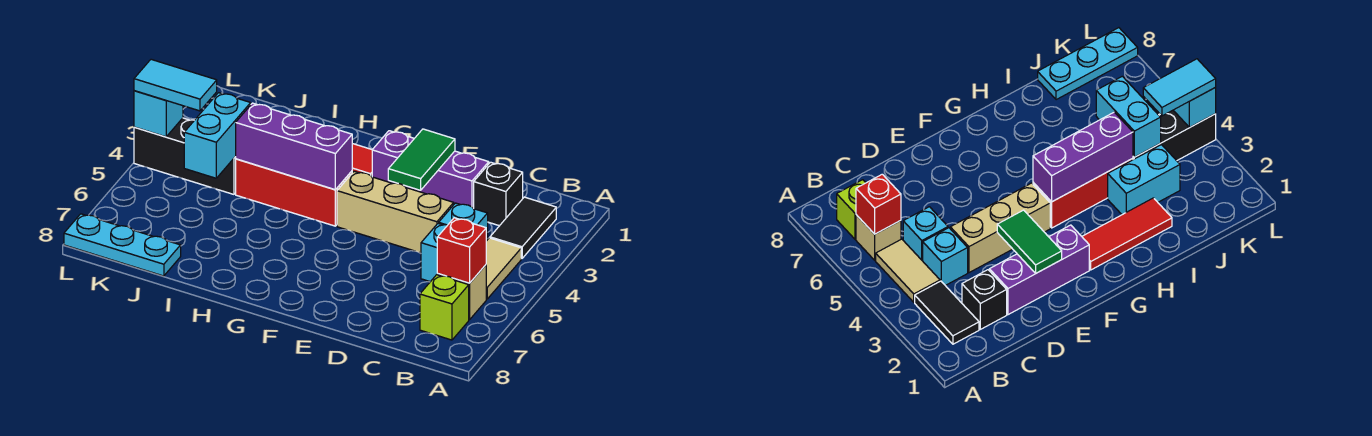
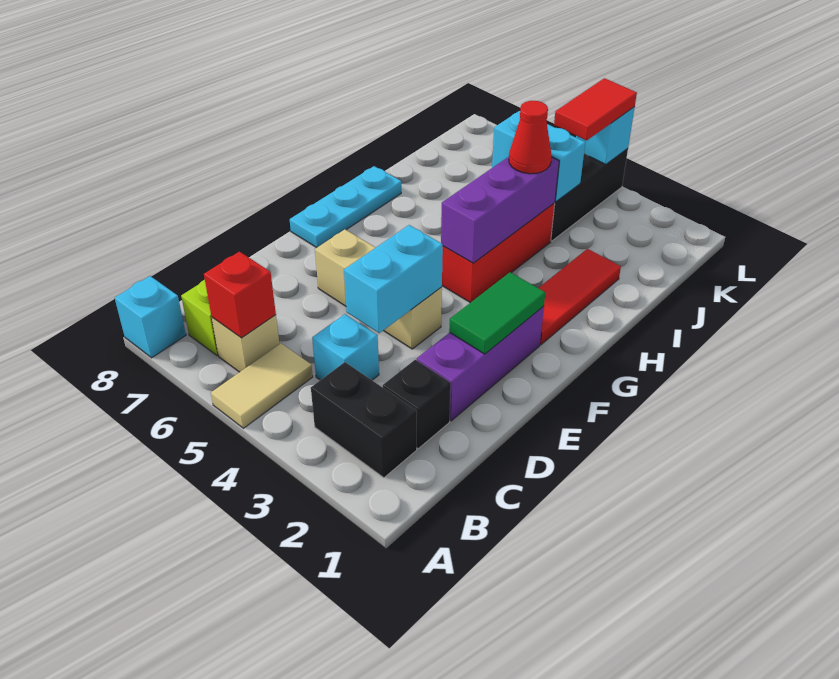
black tile B2:B3 level 1 -> black brick B2:B3 level 1
tan tile B4:B5 level 1 -> tan tile A5:B5 level 1
cyan brick C5 level 1 -> cyan brick A8 level 1
tan brick D4:F4 level 1 -> tan brick E4:E6 level 1
green tile E2:E3 level 2 -> green tile E2:F2 level 2
cyan brick I3:J3 level 1 -> cyan brick D4:E4 level 2
none -> red cone I4 level 3
cyan plate J8:L8 level 1 -> cyan plate F8:H8 level 1
cyan tile K4:L4 level 3 -> red tile K4:L4 level 3

